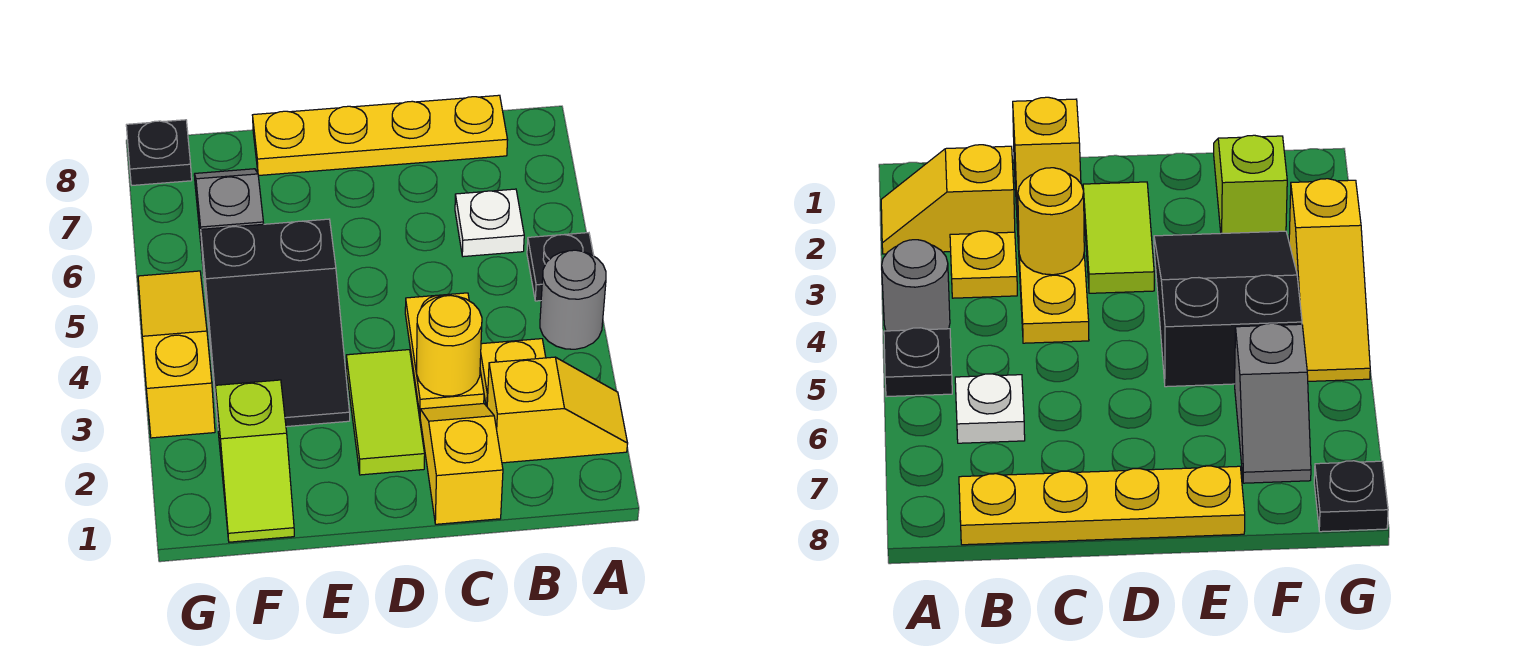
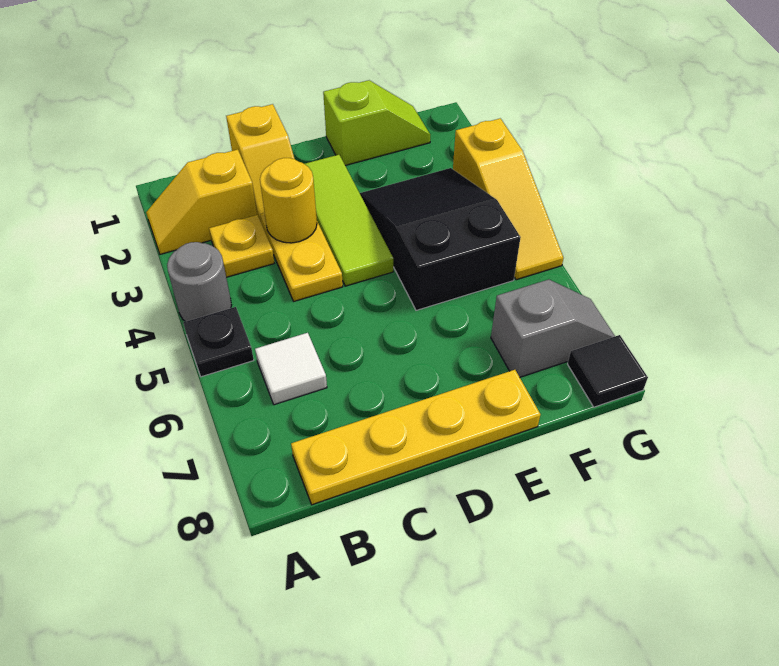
white plate B6 level 1 -> white tile B6 level 1
lime tile D2:D3 level 1 -> lime tile D2:D4 level 1
lime slope F1:F2 level 1 top 2 -> lime slope E1:F1 level 1 top E
grey slope F6:F7 level 1 top 6 -> grey slope F7:G7 level 1 top F
black plate G8 level 1 -> black tile G8 level 1

